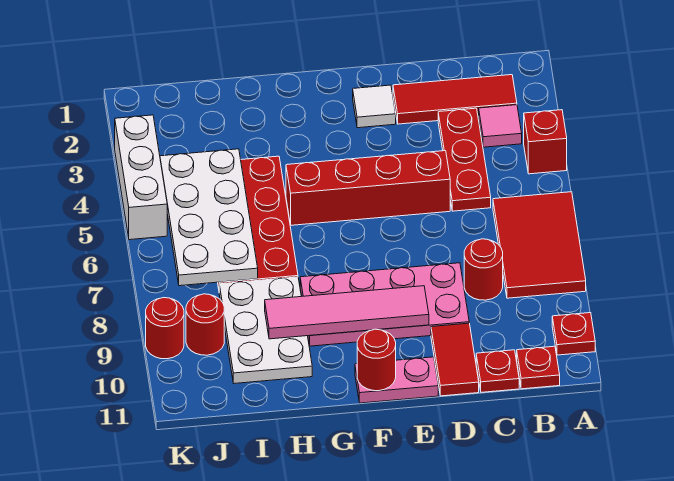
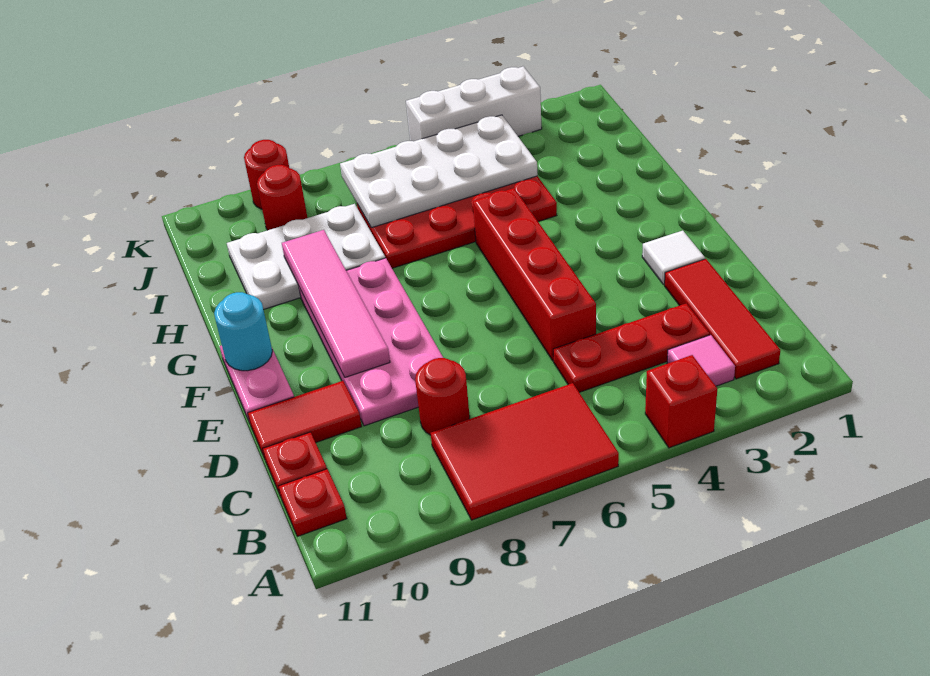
red plate A10 level 1 -> none
red round brick F11 level 2 -> cyan round brick F11 level 2

